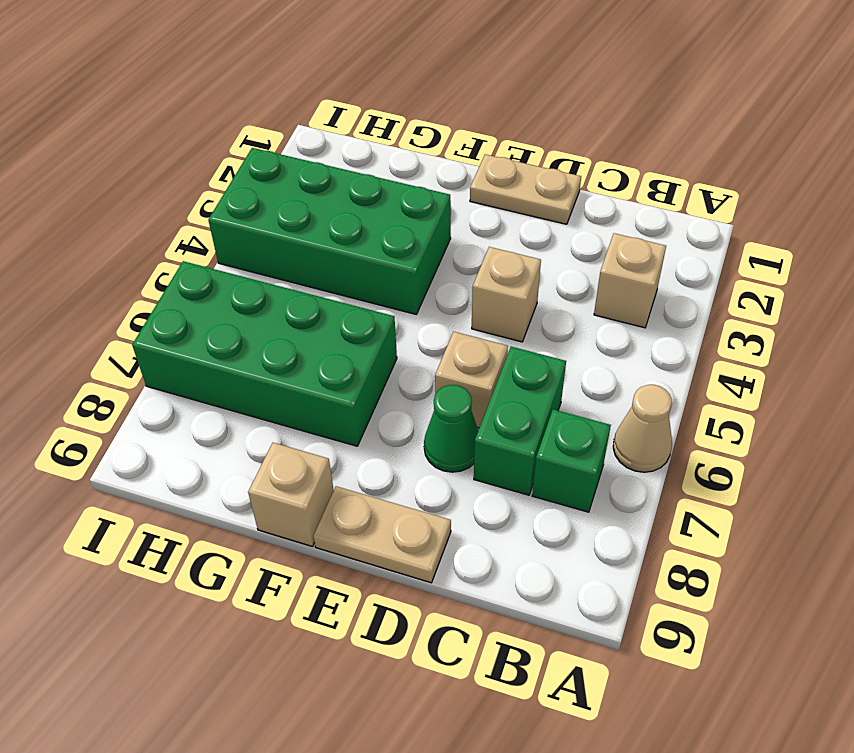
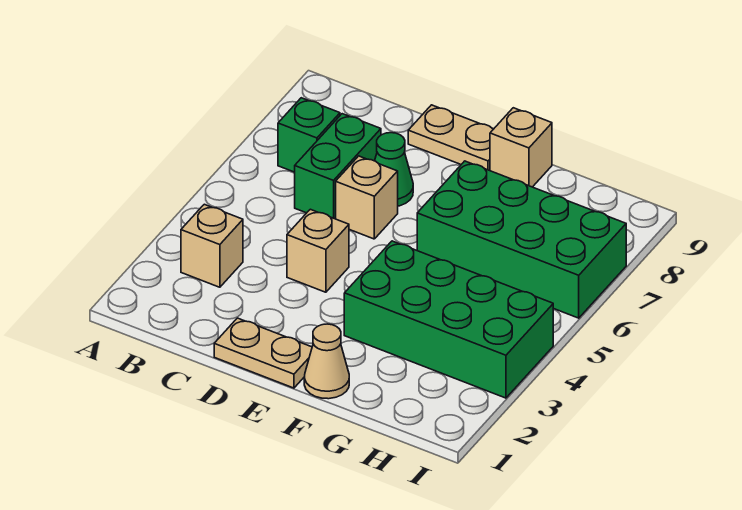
tan cone A6 level 1 -> tan cone F1 level 1

